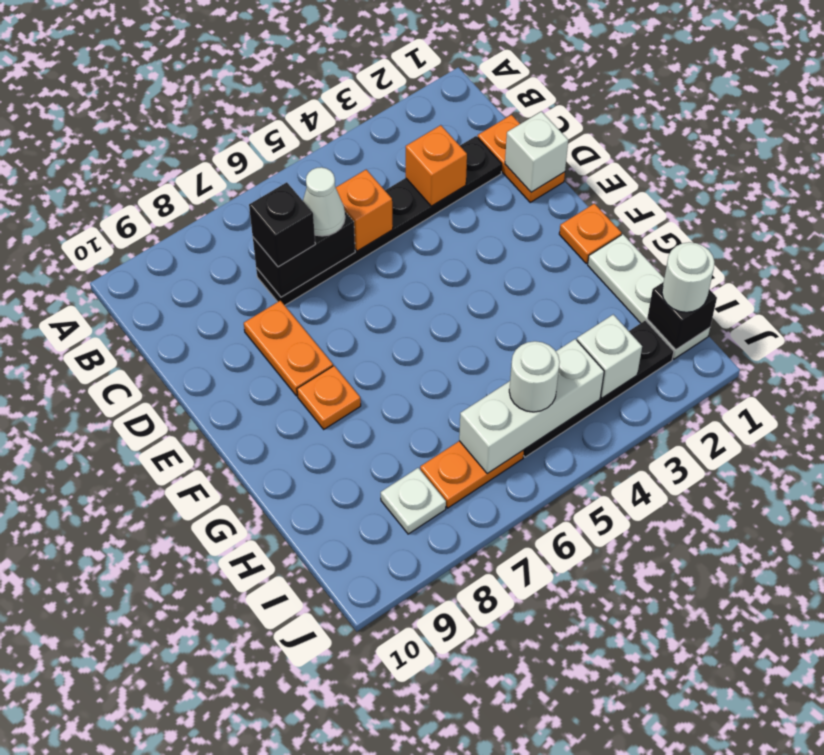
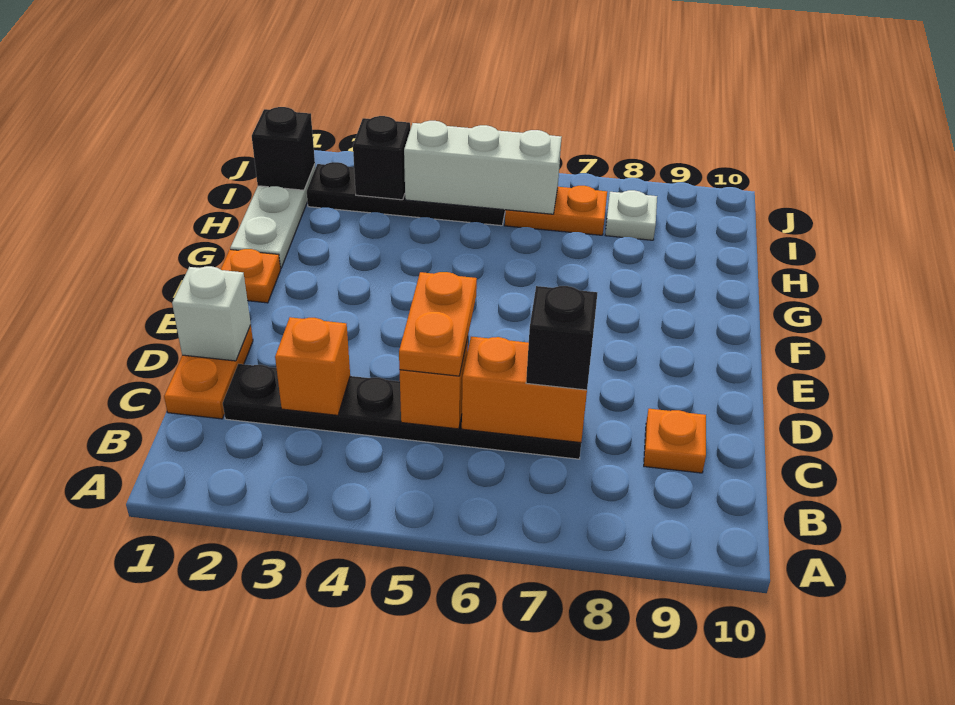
black brick C6:C7 level 2 -> orange brick C6:C7 level 2
white cone C6 level 3 -> none
orange plate D8:E8 level 1 -> orange plate C5:D5 level 3
orange plate F8 level 1 -> orange plate C9 level 1
white round brick I1 level 3 -> none
white brick I3 level 2 -> black brick I3 level 2
white round brick I5 level 3 -> none

